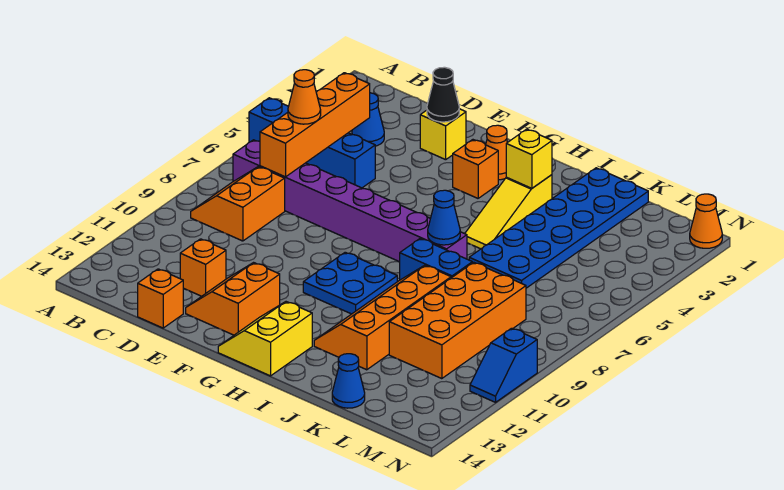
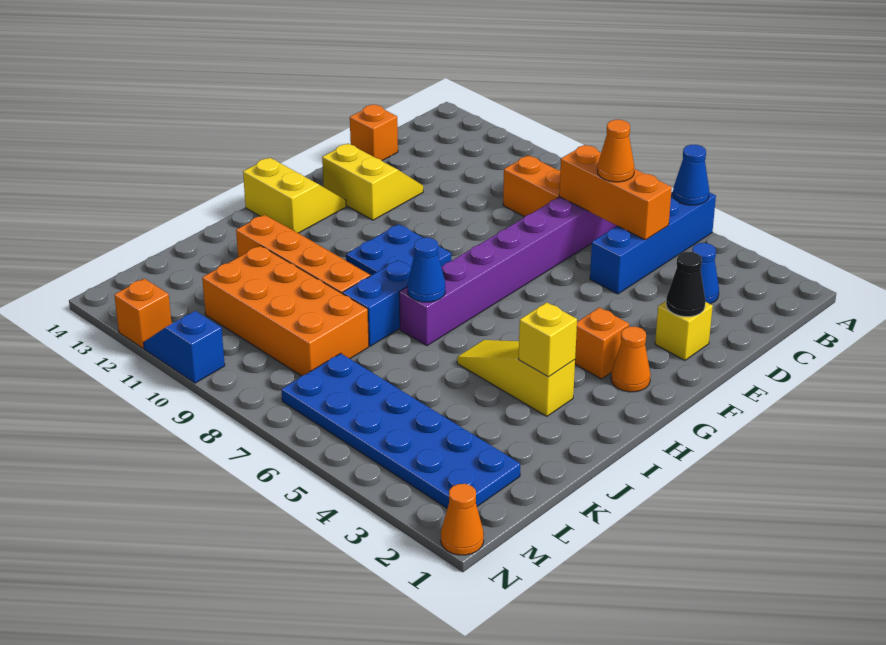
orange brick C4:C7 level 2 -> orange brick C5:C7 level 2
orange brick D12 level 1 -> orange brick N12 level 1
orange slope E12:F13 level 1 top F -> yellow slope E12:F13 level 1 top F
blue plate J1:K6 level 1 -> blue plate L2:M7 level 1
blue cone K14 level 1 -> blue cone A5 level 2

